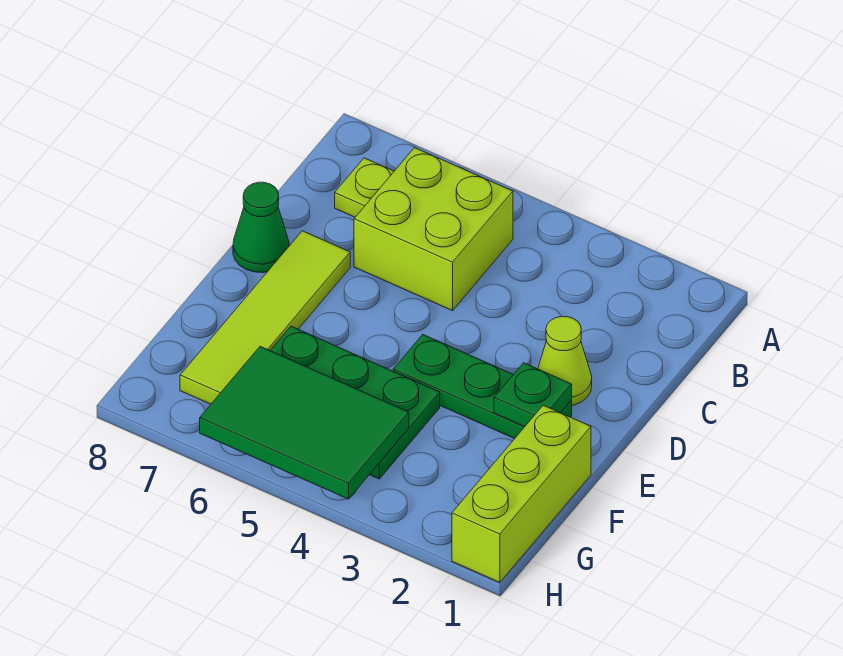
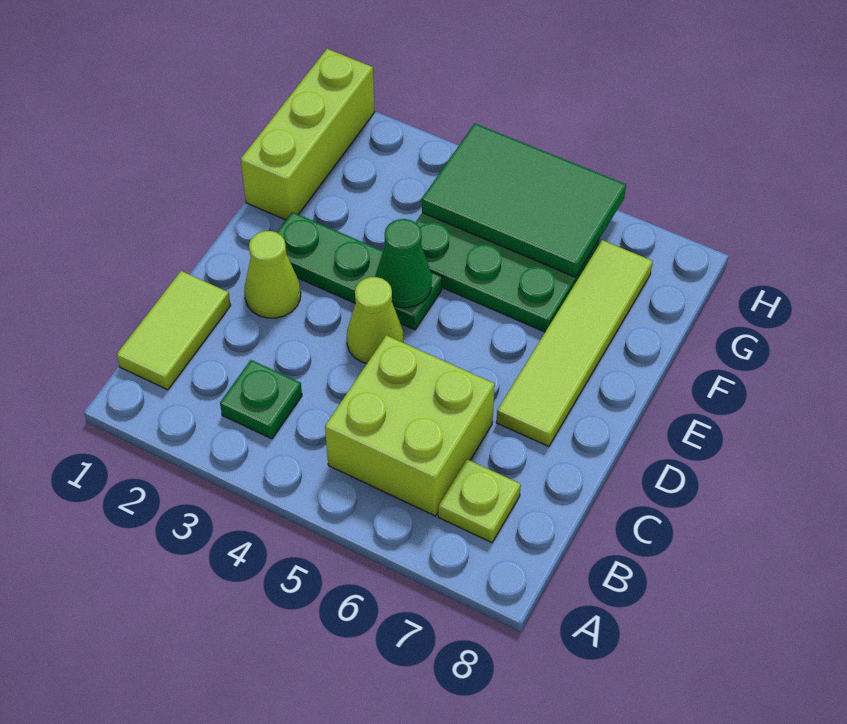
none -> lime tile B1:C1 level 1
none -> lime cone D4 level 1
green cone D8 level 1 -> green cone E4 level 2
green plate E2 level 2 -> green plate B3 level 1

